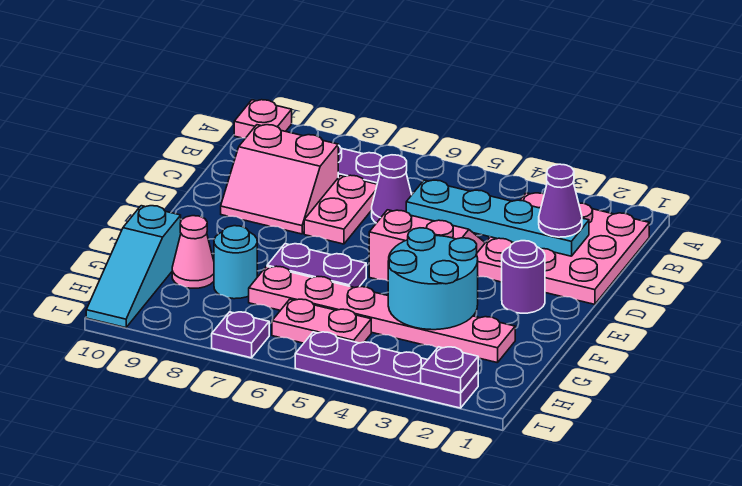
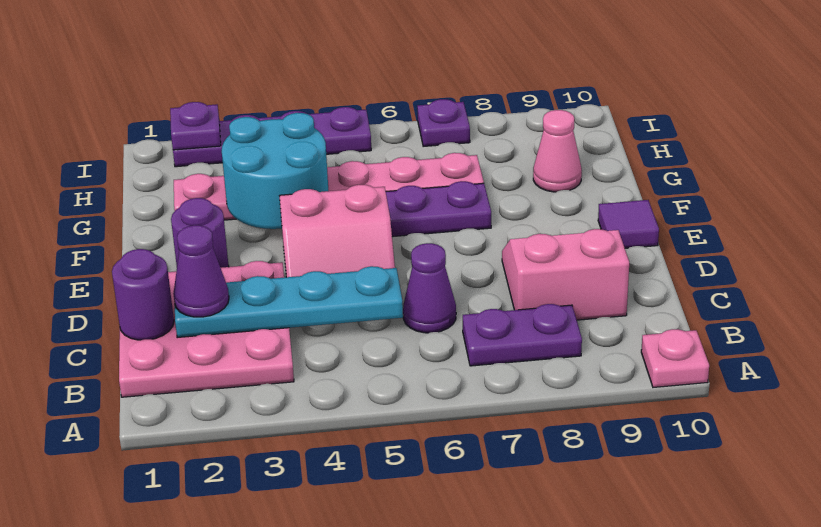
none -> purple round brick C1 level 2
pink plate C7:D7 level 1 -> none
none -> purple tile E10 level 1
cyan round brick G8 level 1 -> none
cyan slope G10:I10 level 1 top G -> none
pink plate H5:H6 level 1 -> none

